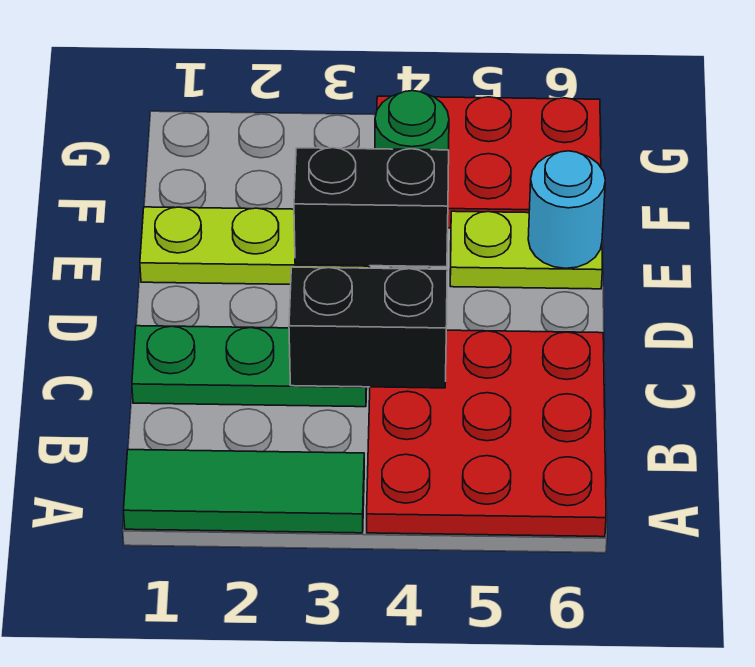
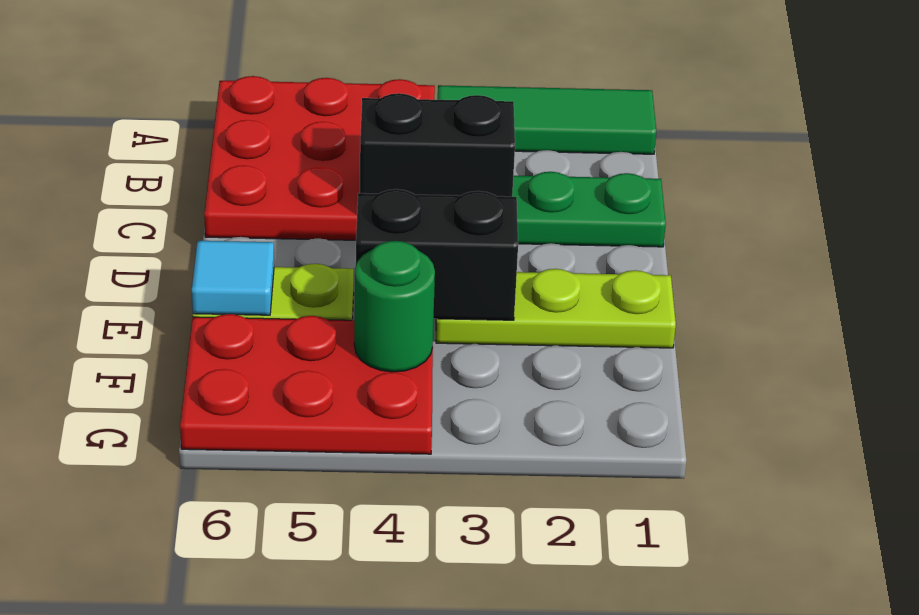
cyan round brick E6 level 2 -> cyan tile E6 level 2

